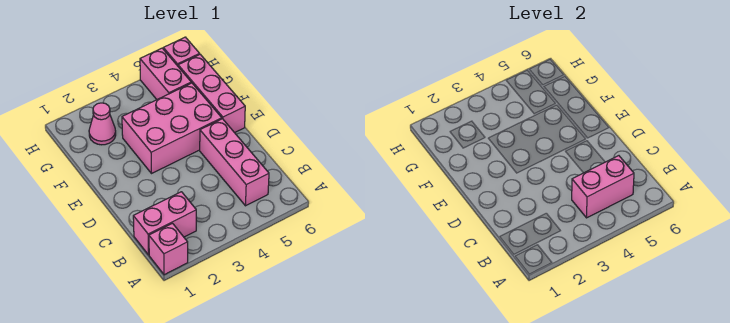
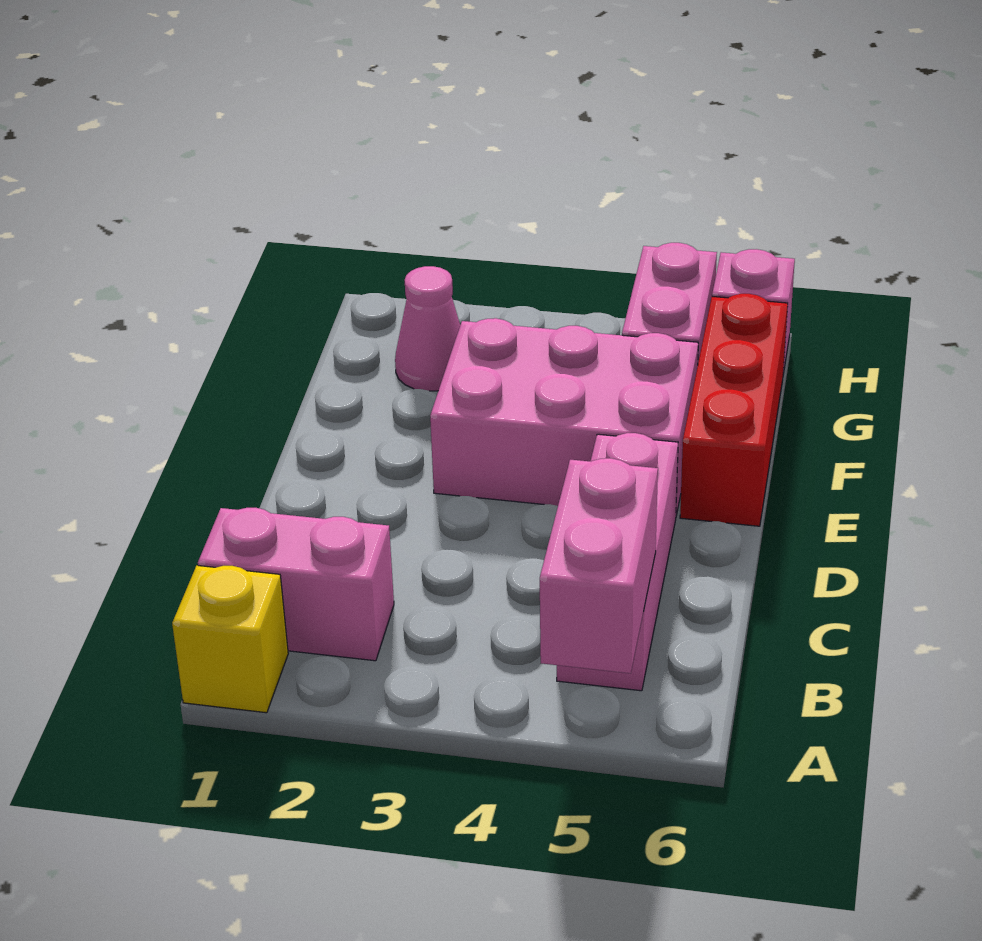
pink brick A1 level 1 -> yellow brick A1 level 1
pink brick B4:B5 level 2 -> pink brick A5:B5 level 2
pink brick E6:G6 level 1 -> red brick E6:G6 level 1

